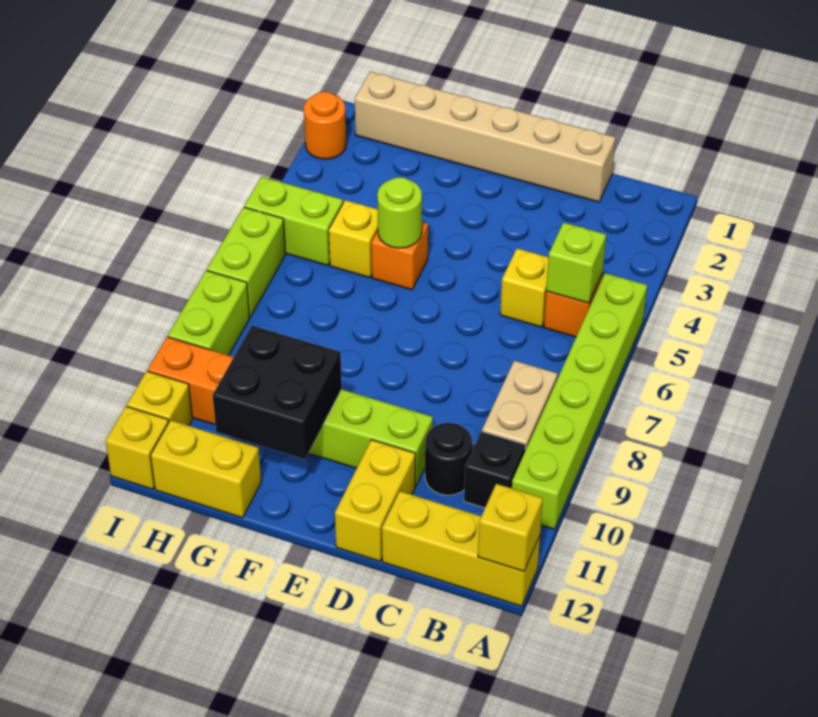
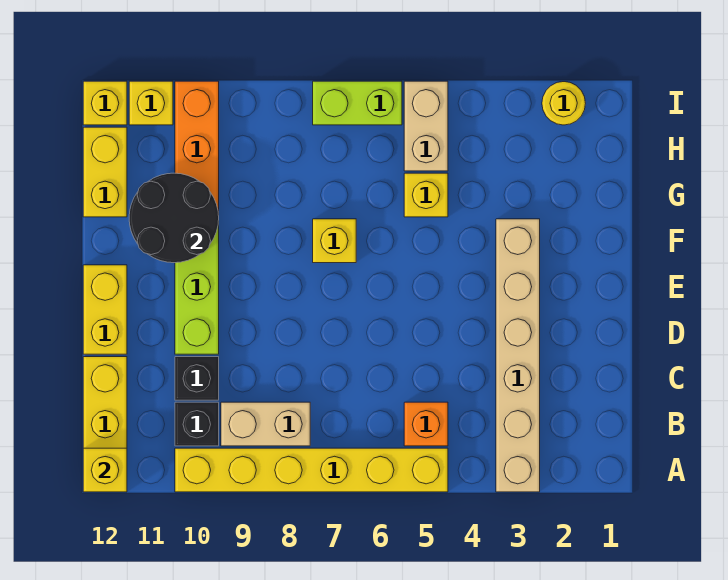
lime brick A5:A10 level 1 -> yellow brick A5:A10 level 1
lime brick B5 level 2 -> none
tan brick C1:H1 level 1 -> tan brick A3:F3 level 1
yellow brick C5 level 1 -> yellow brick F7 level 1
black round brick C10 level 1 -> black brick C10 level 1
yellow brick D11:D12 level 1 -> yellow brick D12:E12 level 1
orange brick F5 level 1 -> none
lime round brick F5 level 2 -> none
black brick F10:G11 level 2 -> black round brick F10:G11 level 2
lime brick H5:I5 level 1 -> tan brick H5:I5 level 1
orange round brick I2 level 1 -> yellow round brick I2 level 1
lime brick I8:I9 level 1 -> none

